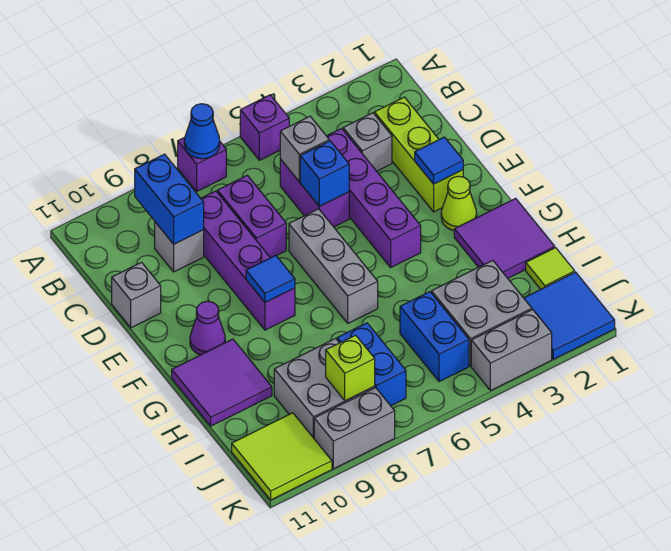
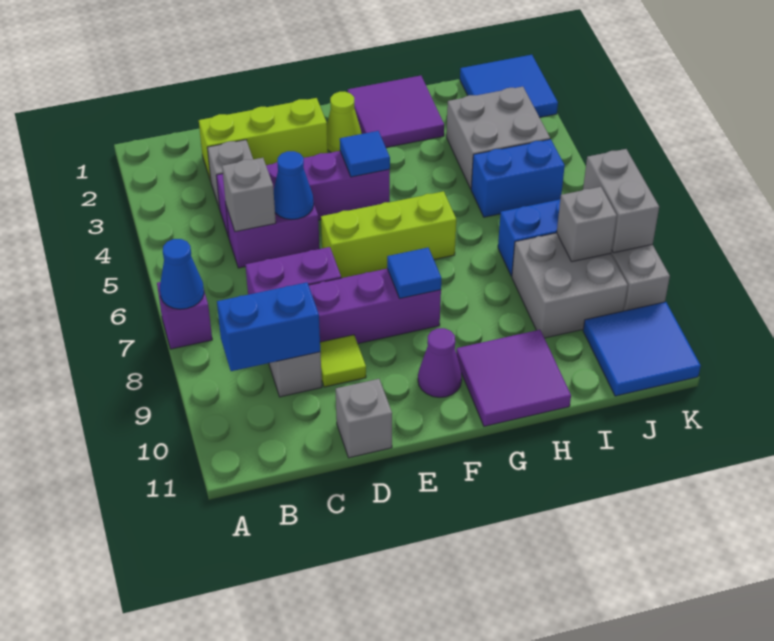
purple brick A5 level 1 -> none
blue brick D5 level 2 -> blue cone D5 level 2
blue tile E2 level 2 -> blue tile F4 level 2
grey brick E6:G6 level 1 -> lime brick E6:G6 level 1
lime tile I1 level 1 -> lime tile D9 level 1
lime brick J8 level 2 -> grey brick J8 level 2
lime tile J10:K11 level 1 -> blue tile J10:K11 level 1
grey brick K3:K4 level 1 -> grey brick K7:K8 level 2

